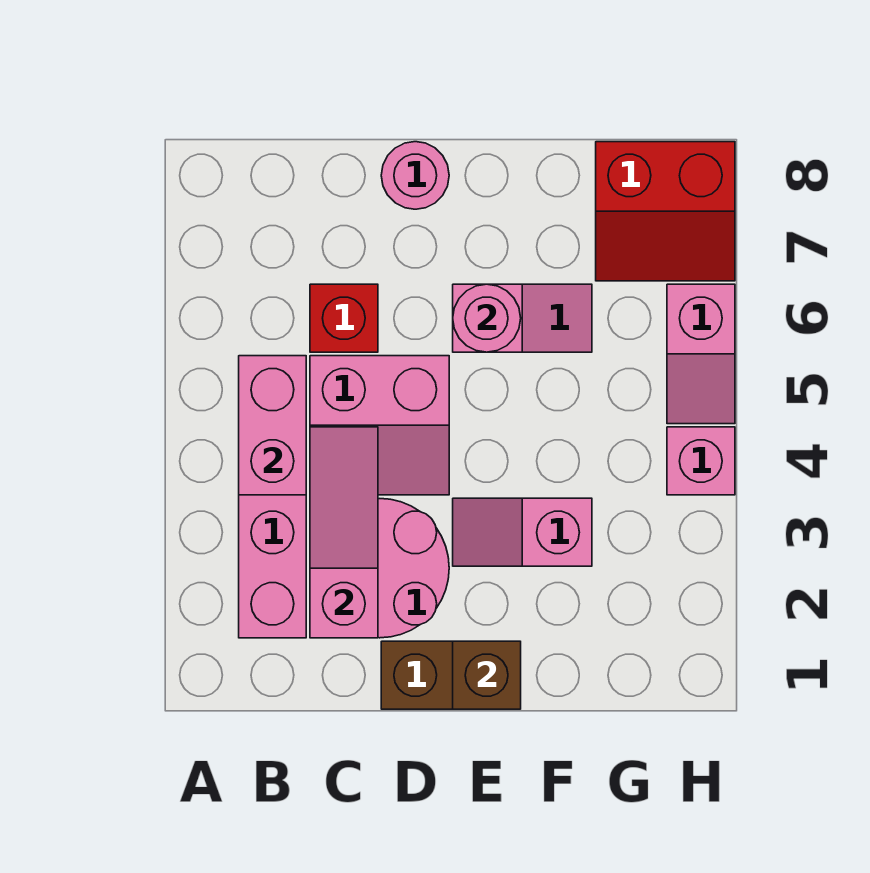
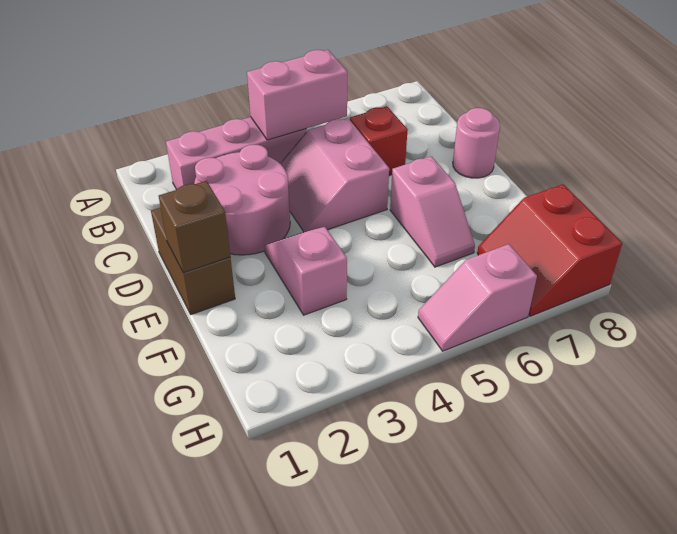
pink slope C2:C4 level 2 top 2 -> none
pink round brick E6 level 2 -> none
pink brick H4 level 1 -> none

